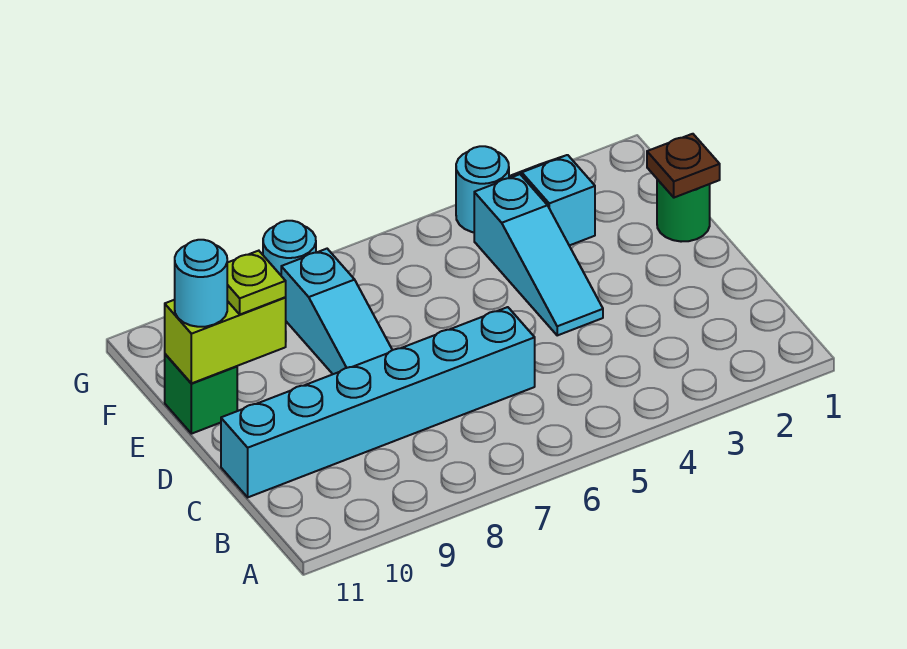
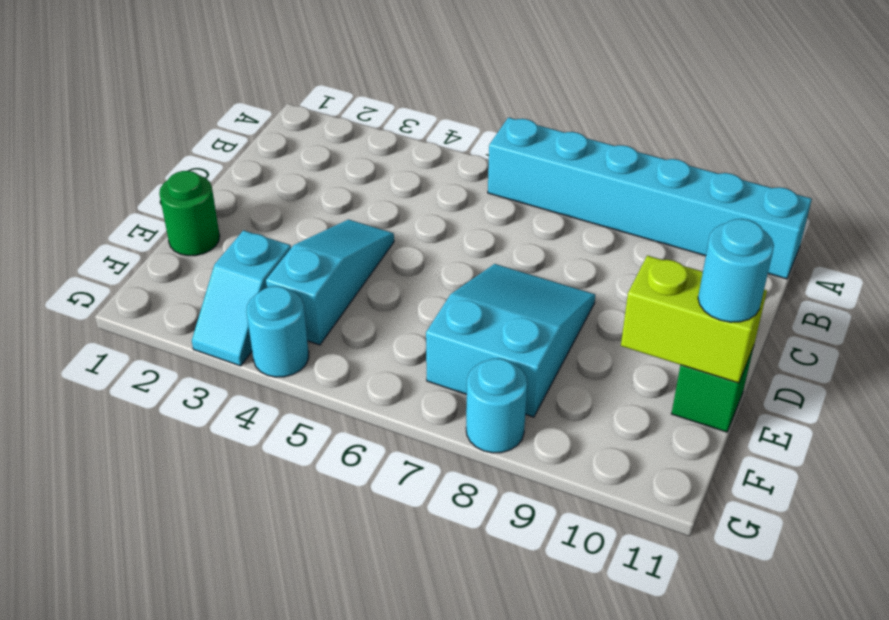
cyan brick C6:C11 level 1 -> cyan brick A6:A11 level 1
cyan slope D8:F8 level 1 top F -> cyan slope D7:F8 level 1 top F
brown plate E1 level 2 -> none
lime plate E10 level 3 -> none

